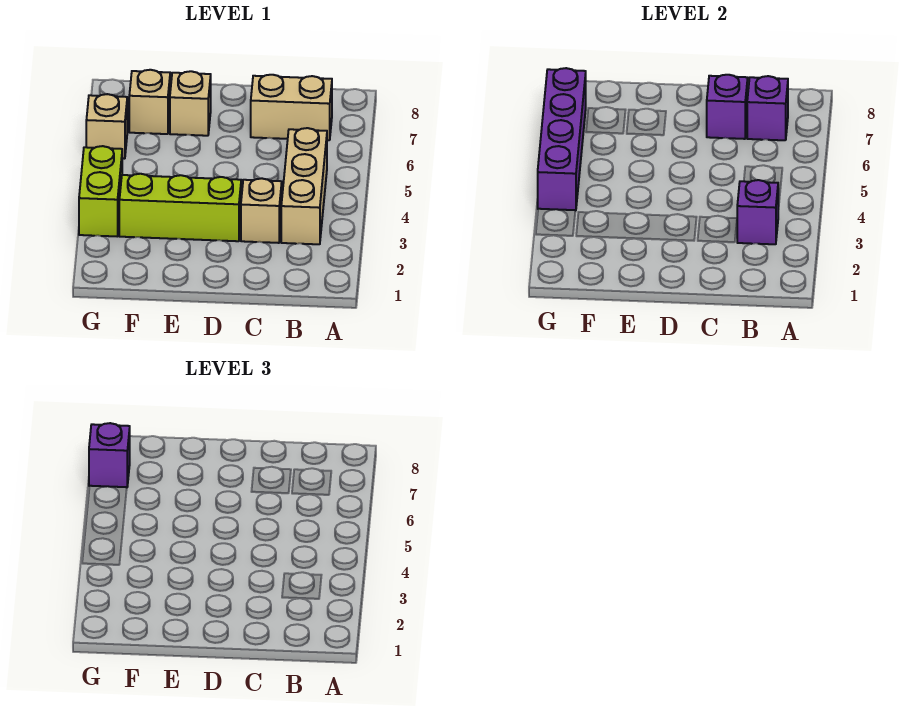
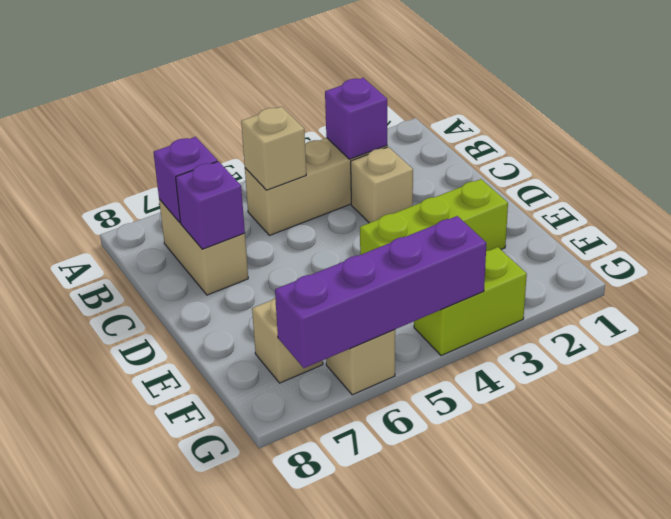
lime brick D3:F3 level 1 -> lime brick E2:E4 level 1
tan brick E7 level 1 -> tan brick B5 level 2
purple brick G7 level 3 -> none

